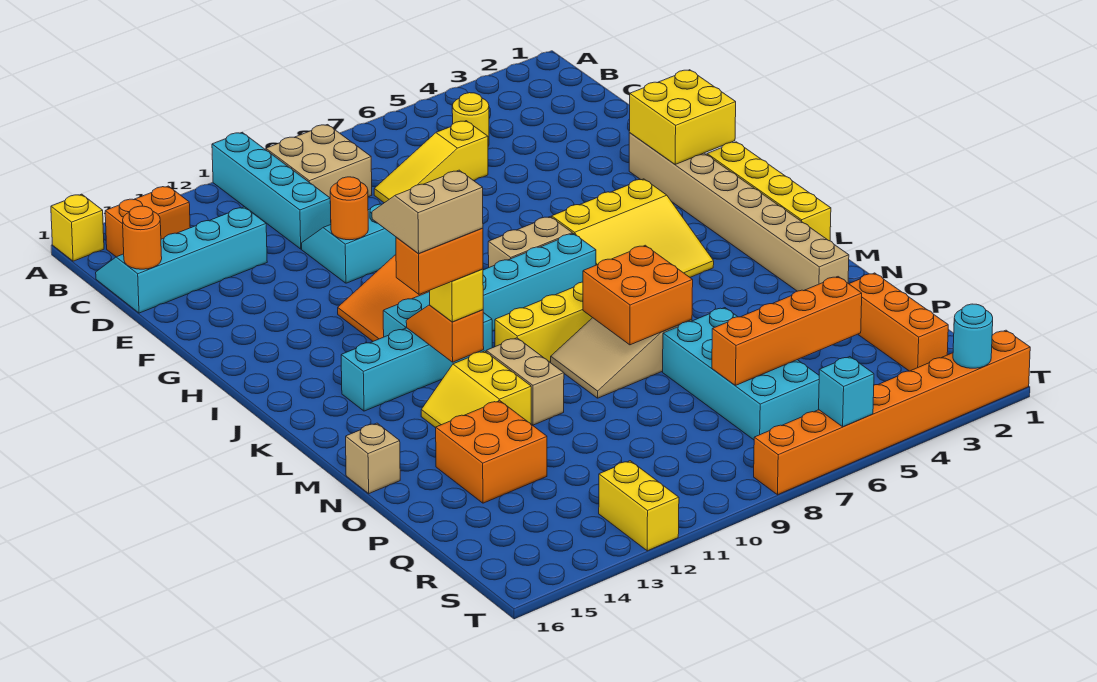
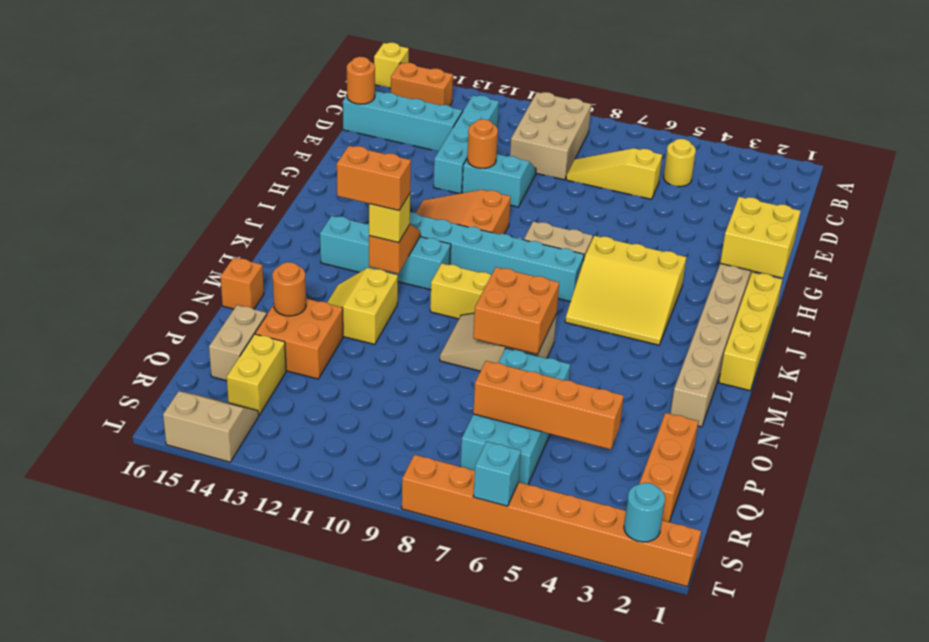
cyan brick A11:D11 level 1 -> cyan brick C12:F12 level 1
tan brick B9:C10 level 1 -> tan brick B9:D10 level 1
tan slope K12:L13 level 5 top L -> tan slope S14:T15 level 1 top T
tan brick M11:N11 level 1 -> tan brick P15:Q15 level 1
tan brick N16 level 1 -> orange brick N16 level 1
none -> orange round brick O14 level 2
yellow brick S12:T12 level 1 -> yellow brick Q14:R14 level 1

